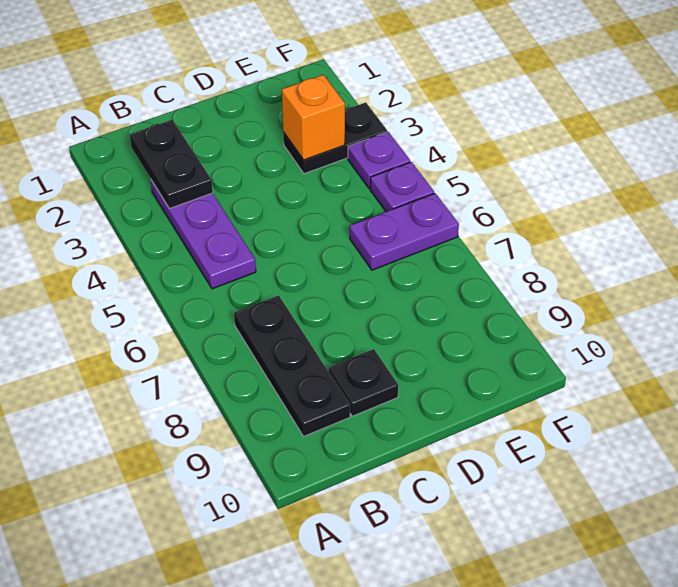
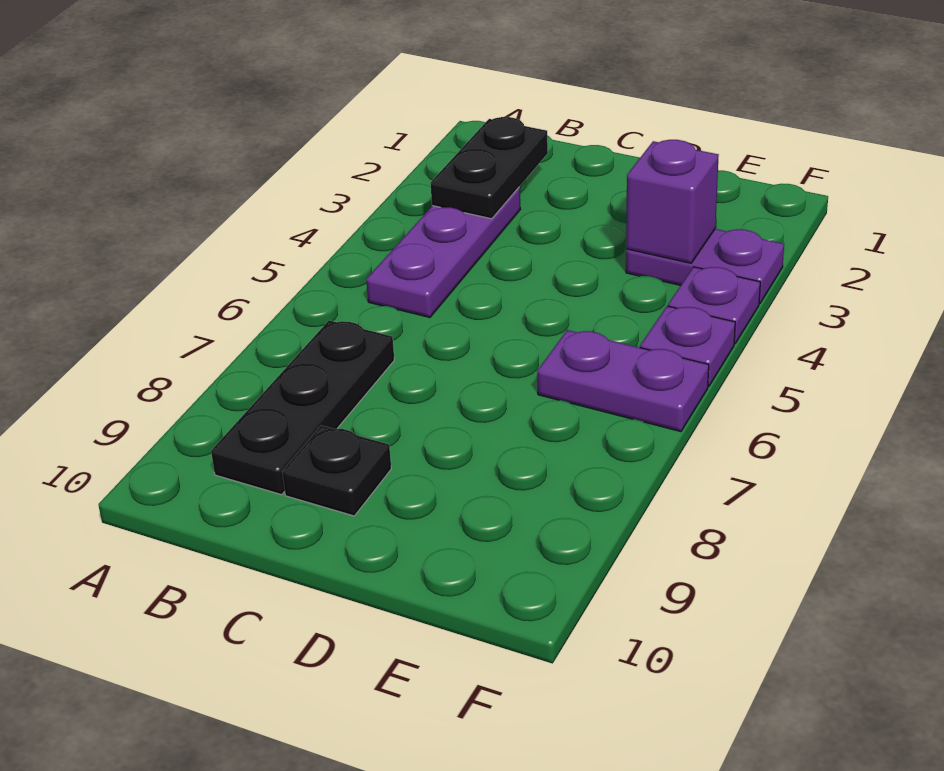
black plate E3:F3 level 1 -> purple plate E3:F3 level 1
orange brick E3 level 2 -> purple brick E3 level 2

